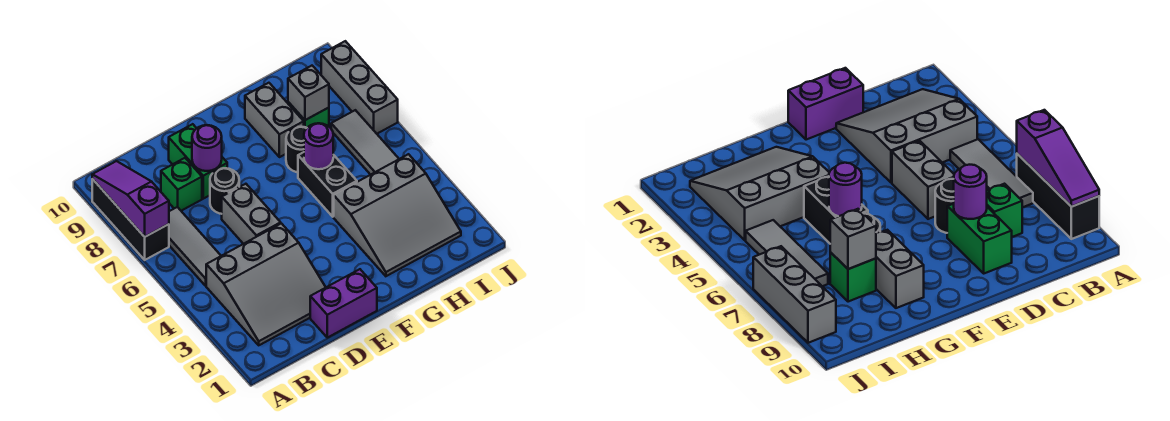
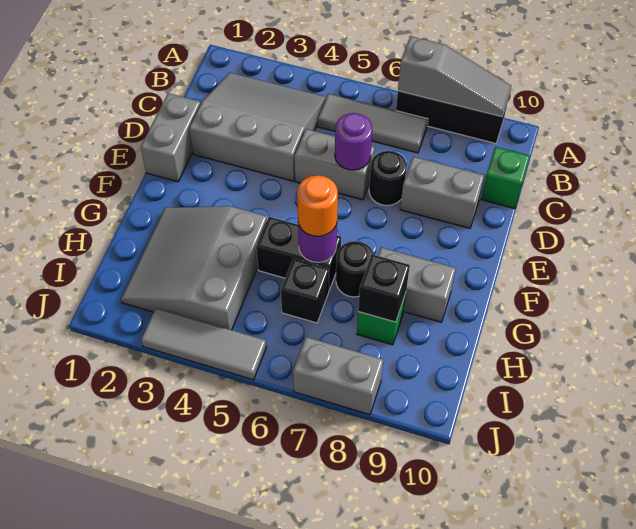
purple slope A7:A9 level 2 top 7 -> grey slope A7:A9 level 2 top 7
grey slope B2:D4 level 1 top 4 -> grey slope B2:D4 level 1 top D
green brick C8 level 1 -> green brick C10 level 1
purple brick D1:E1 level 1 -> grey brick D1:E1 level 1
green brick D8:D9 level 1 -> grey brick D8:D9 level 1
purple round brick D8 level 2 -> purple round brick D6 level 2
none -> orange round brick G6 level 3
none -> black brick H6 level 1
grey brick H8 level 2 -> black brick H8 level 2
grey tile I5:I7 level 1 -> grey tile J3:J5 level 1
grey brick J7:J9 level 1 -> grey brick J7:J8 level 1

